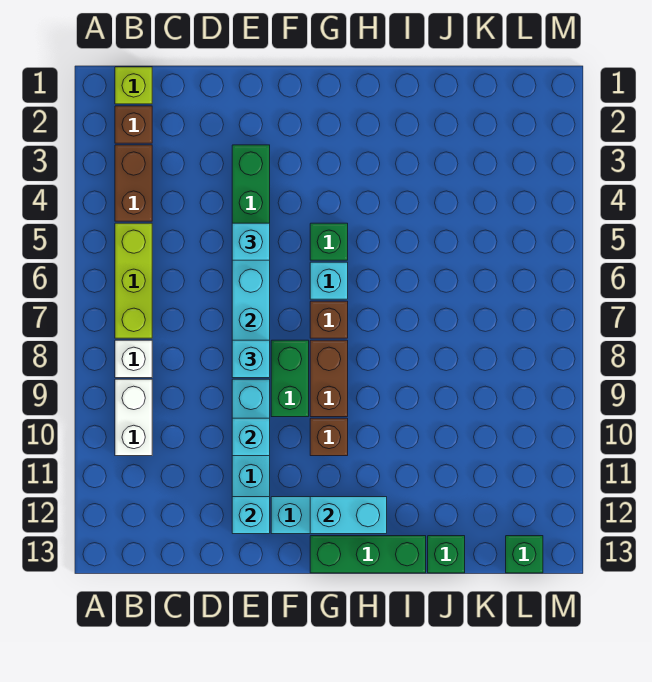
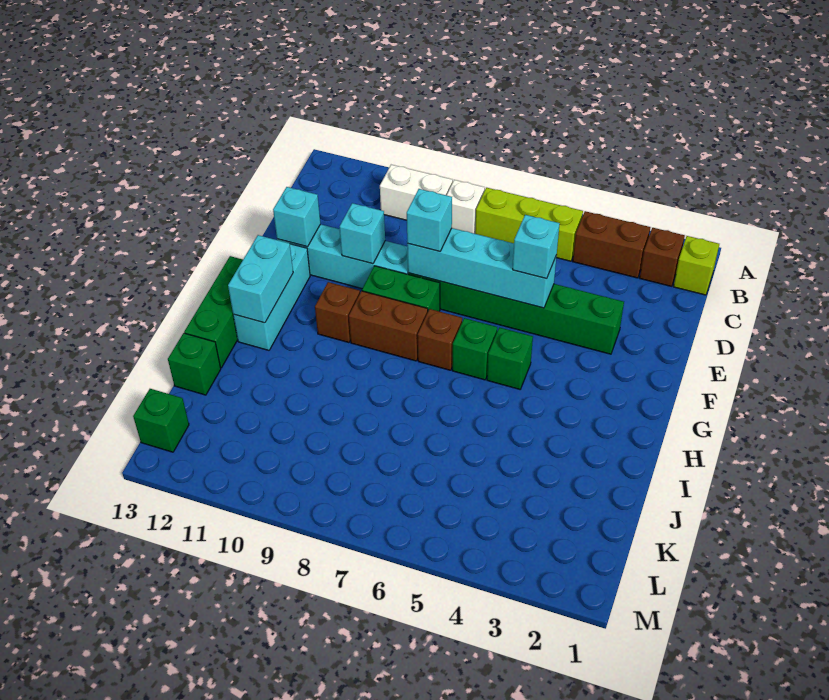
cyan brick G6 level 1 -> green brick G6 level 1

